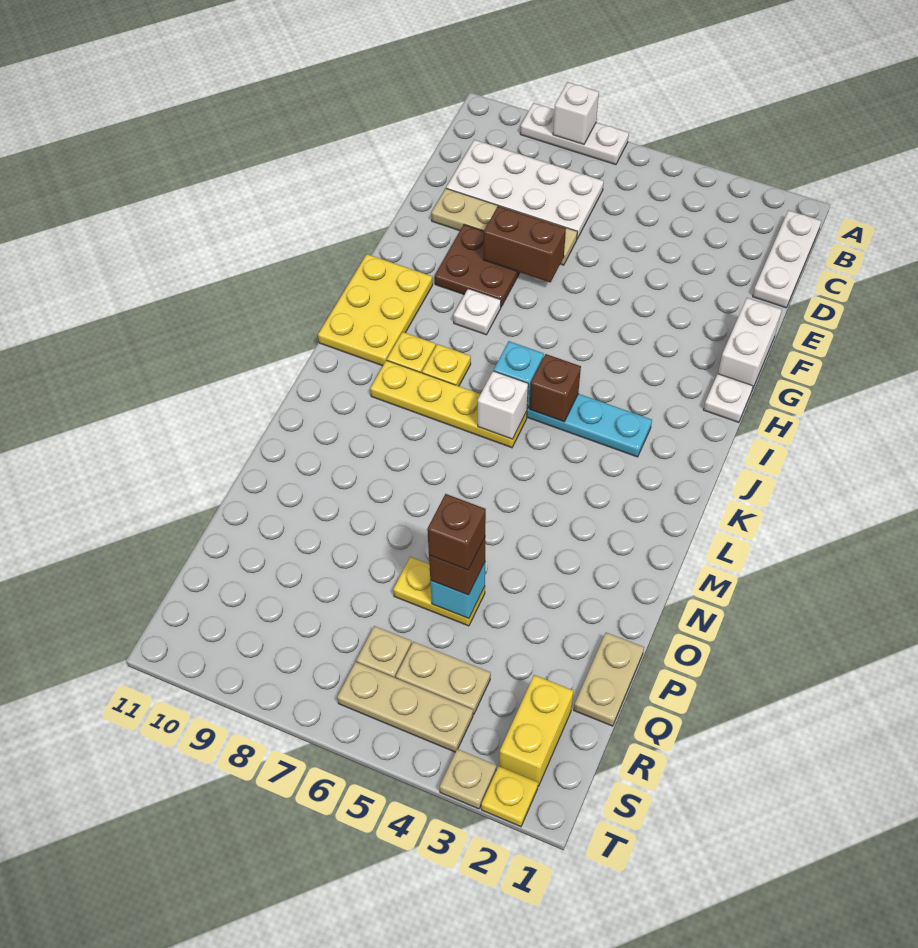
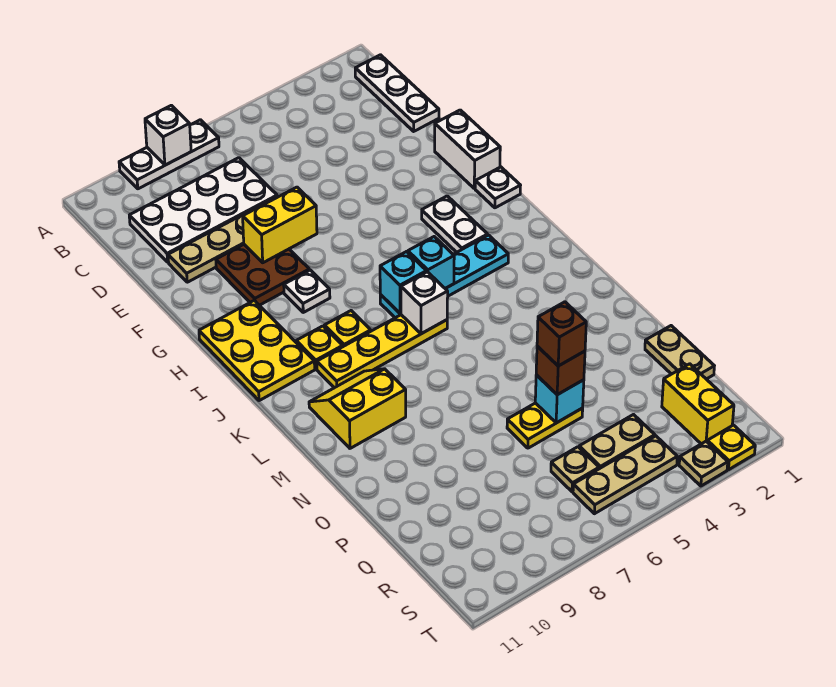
brown brick F7:F8 level 2 -> yellow brick F7:F8 level 2
none -> white plate H3:I3 level 1
brown brick J5 level 2 -> cyan brick J5 level 2
none -> yellow slope L9:M10 level 1 top M

